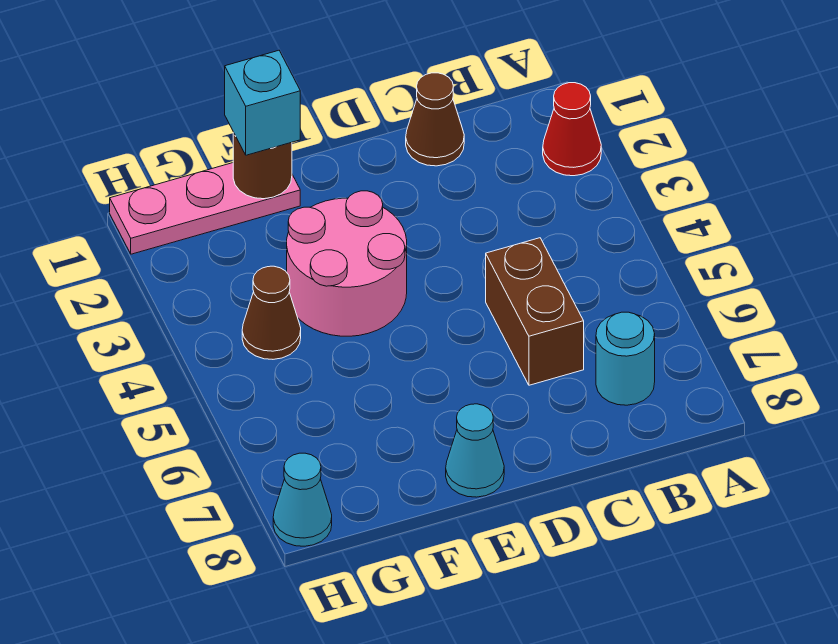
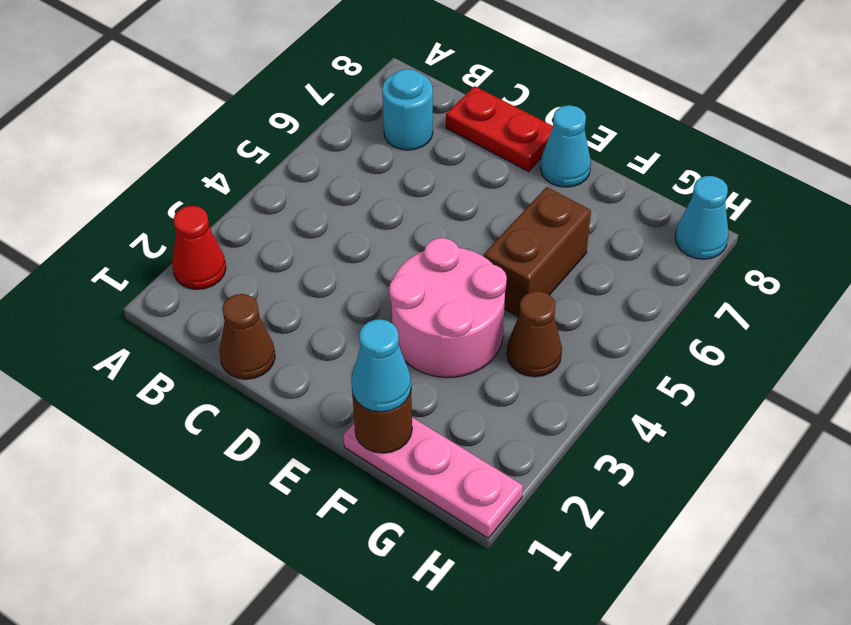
brown brick C5:C6 level 1 -> brown brick F5:F6 level 1
none -> red plate C8:D8 level 1
cyan brick F1 level 3 -> cyan cone F1 level 3

